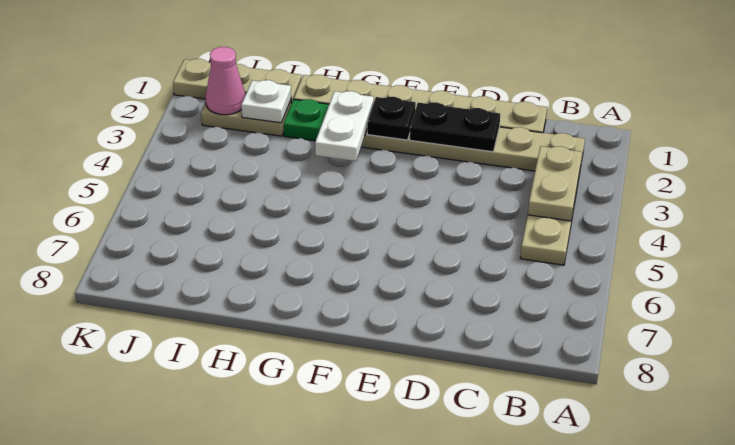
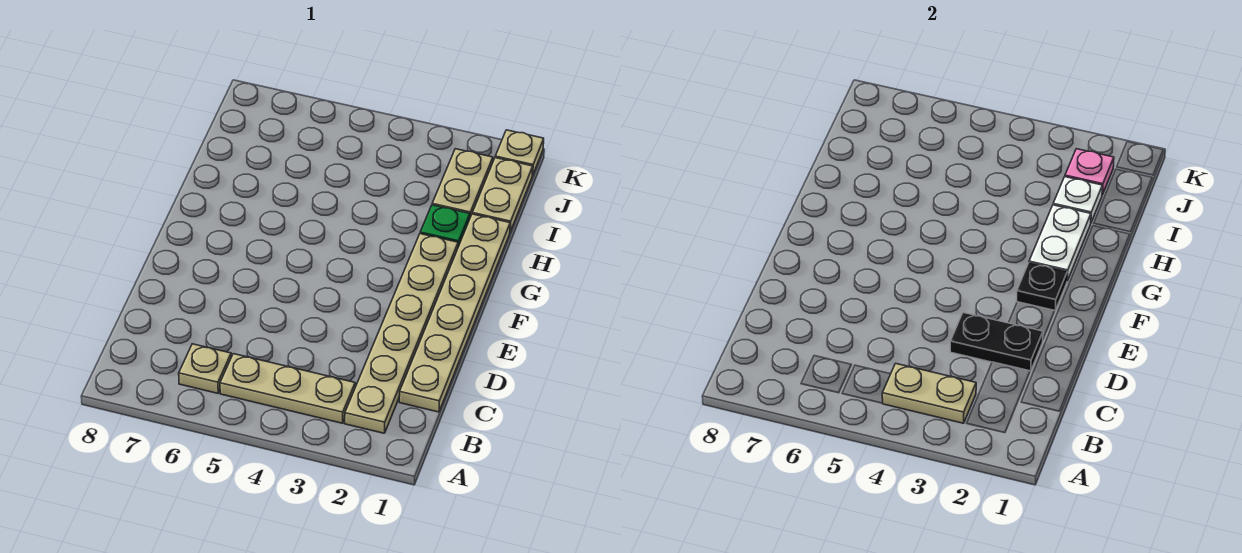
none -> tan plate B6 level 1
black plate D2:E2 level 2 -> black plate D2:D3 level 2
white plate G2:G3 level 2 -> white plate G2:H2 level 2
pink cone J2 level 2 -> pink plate J2 level 2

